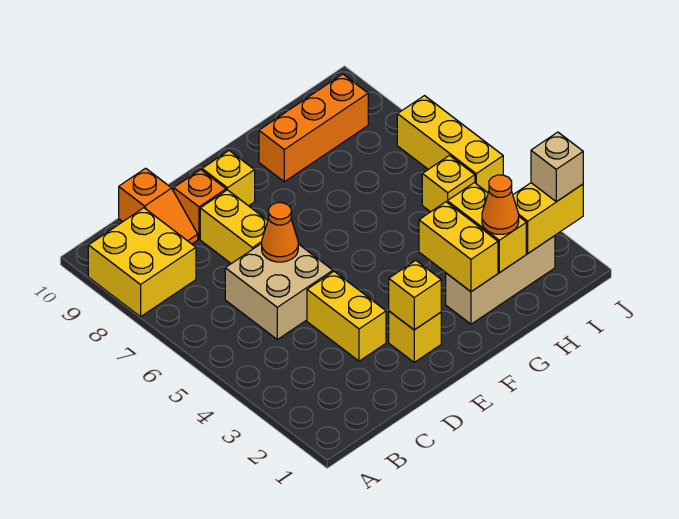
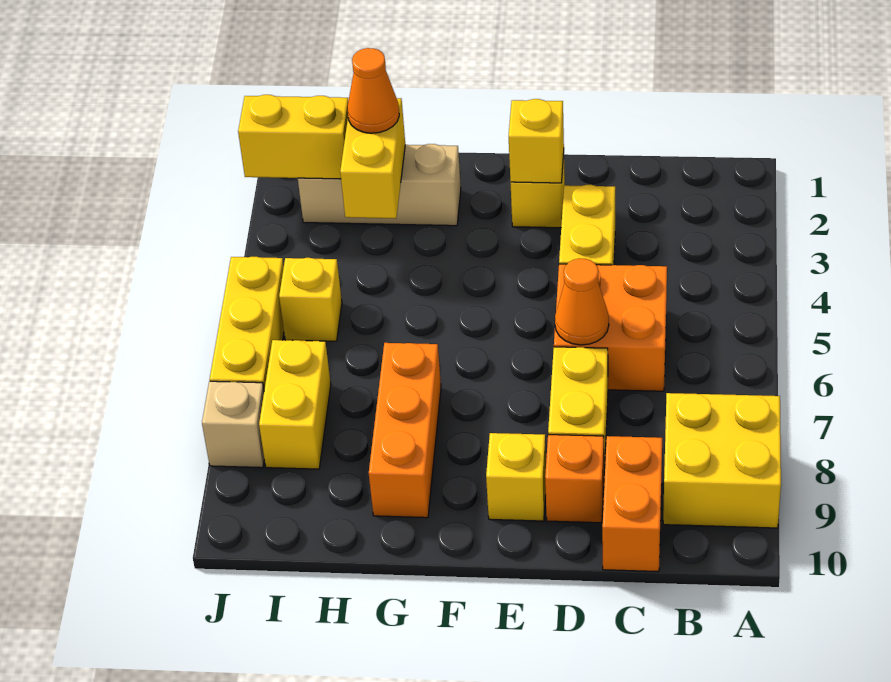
tan brick C5:D6 level 1 -> orange brick C5:D6 level 1
orange slope C9:C10 level 1 top 10 -> orange brick C9:C10 level 1
yellow brick G2:G3 level 2 -> yellow brick I7:I8 level 1
orange brick G9:I9 level 1 -> orange brick G7:G9 level 1
tan brick J2 level 3 -> tan brick J8 level 1

